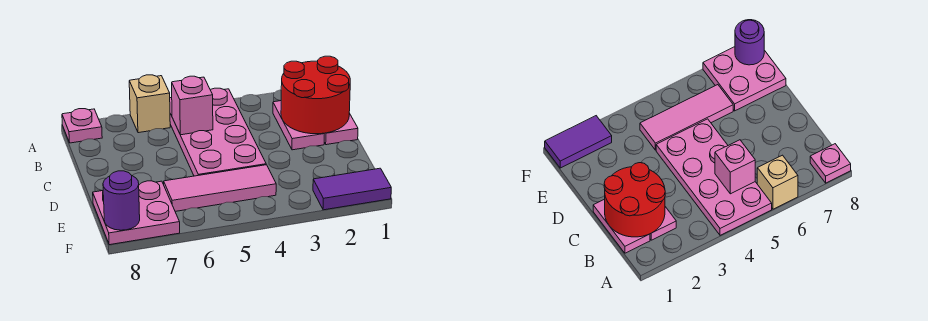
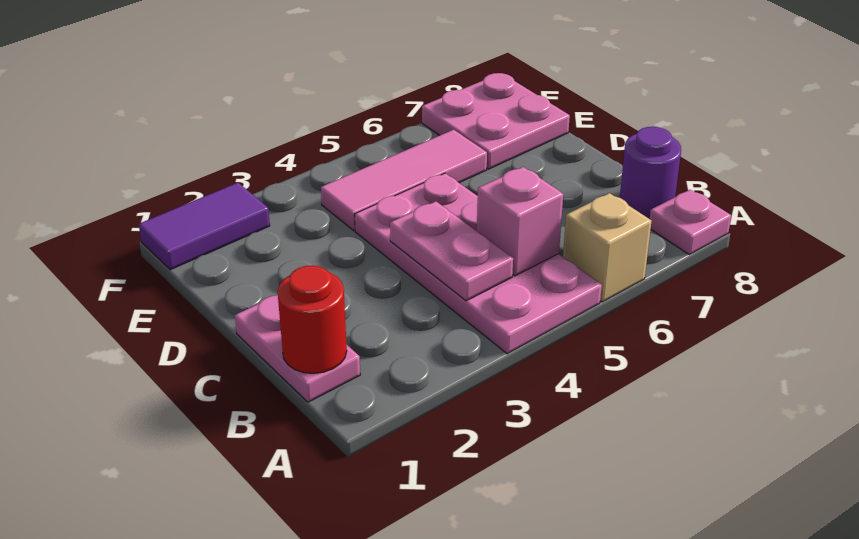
red round brick B1:C2 level 2 -> red round brick B1 level 2
pink plate B2:C2 level 1 -> pink plate B4:C4 level 2
purple round brick F8 level 2 -> purple round brick B8 level 1

